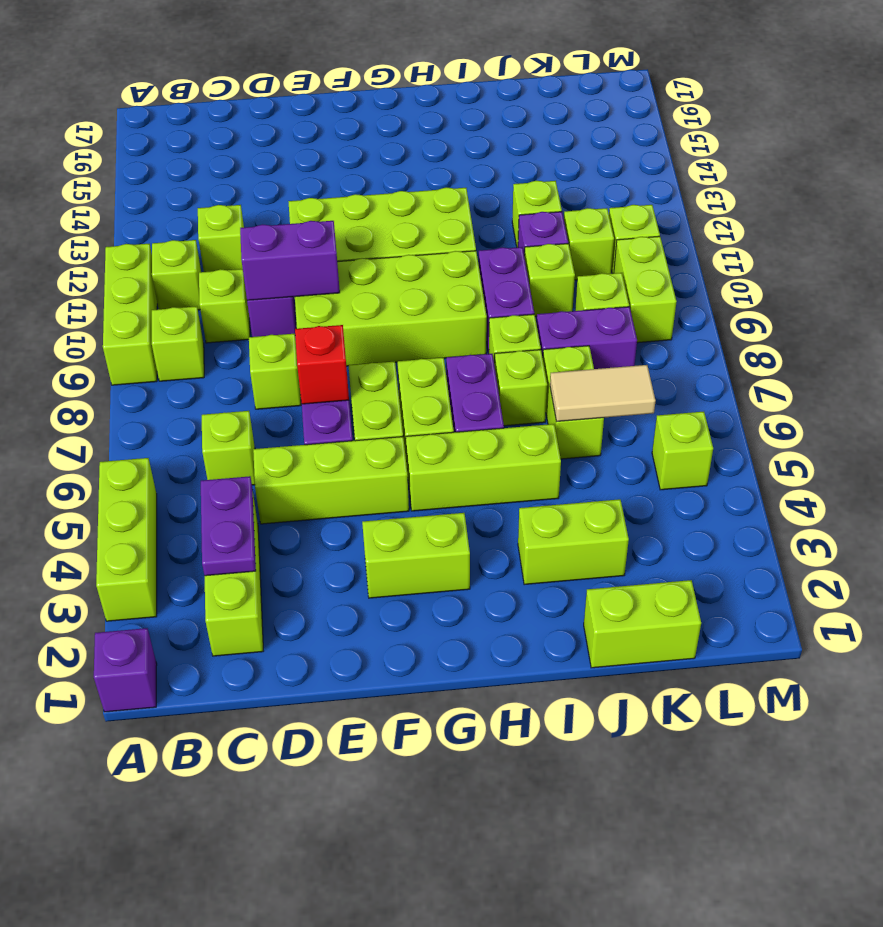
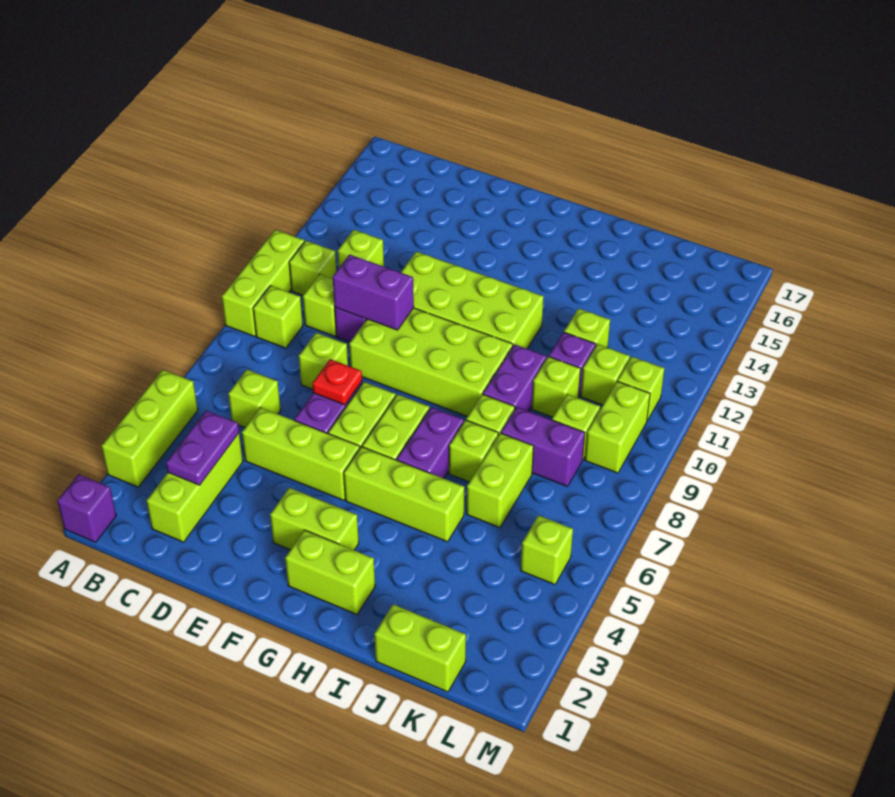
red brick E7 level 2 -> red plate E7 level 2
lime brick I3:J3 level 1 -> lime brick G2:H2 level 1
tan tile J6:K6 level 2 -> none

